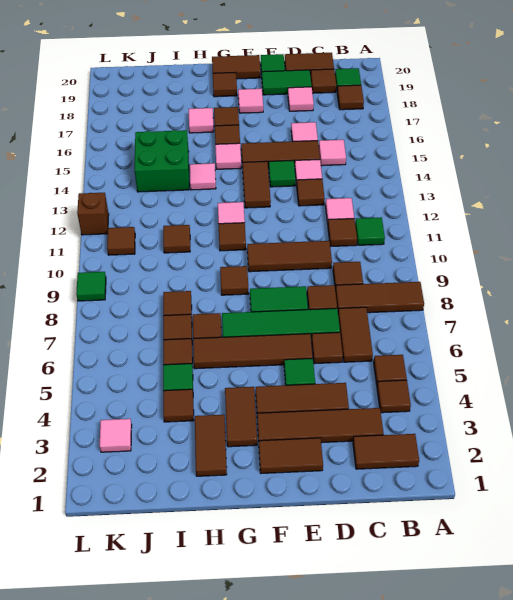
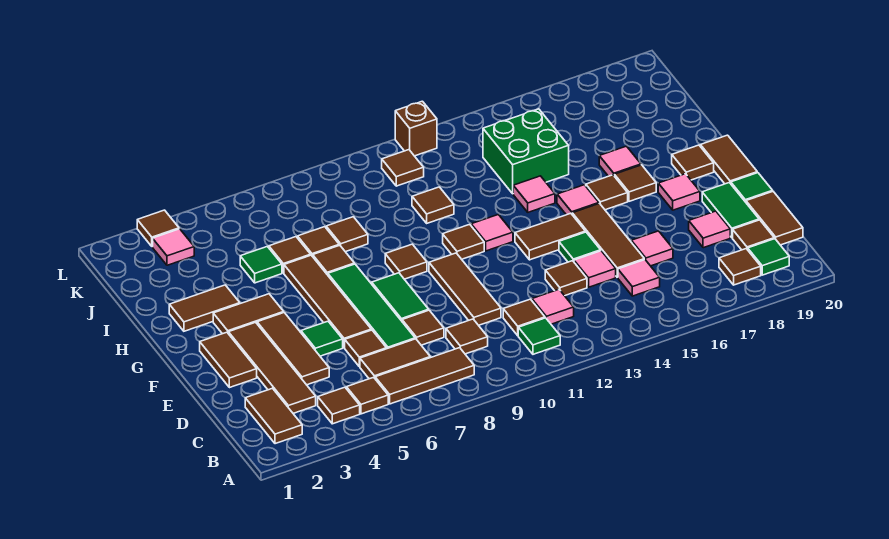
brown tile A8:C8 level 1 -> brown tile B6:B8 level 1
brown tile I4 level 1 -> brown tile L3 level 1
green tile L9 level 1 -> none

